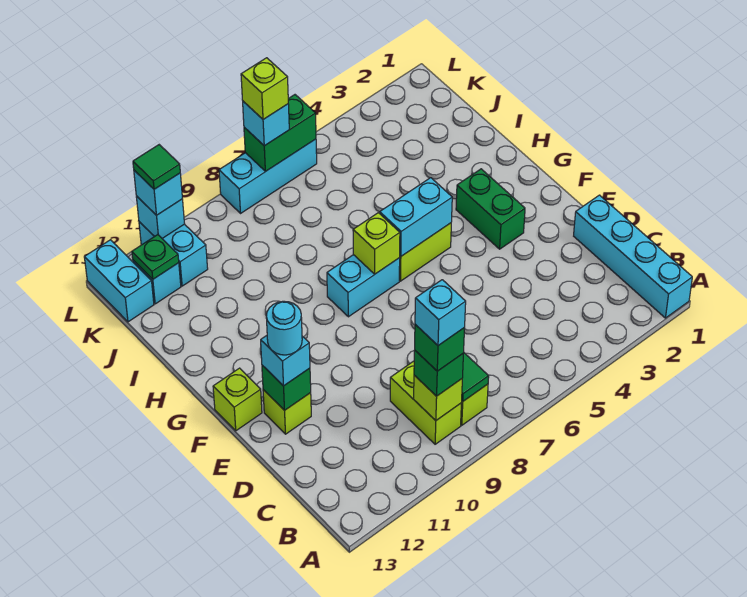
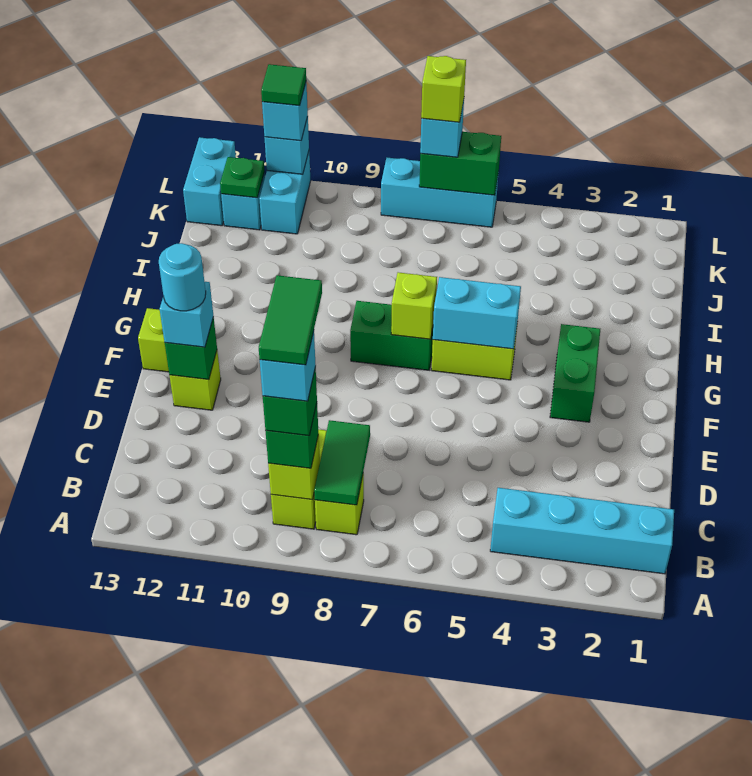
cyan brick A1:D1 level 1 -> cyan brick B1:B4 level 1
none -> green tile B9:C9 level 6
cyan brick G7:G8 level 1 -> green brick G7:G8 level 1

